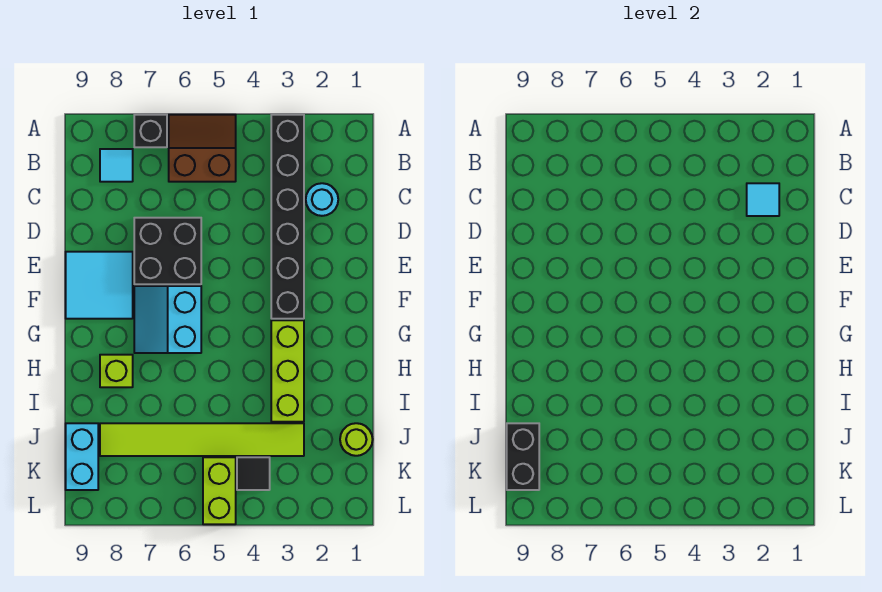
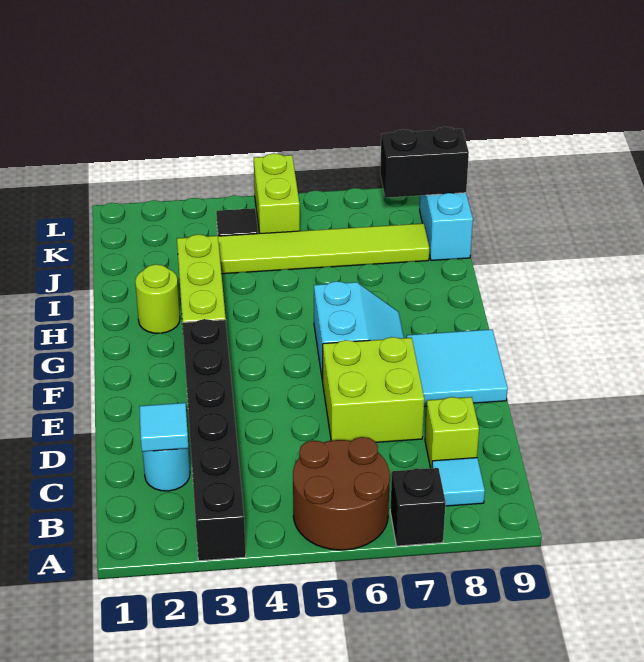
brown slope A5:B6 level 1 top B -> brown round brick A5:B6 level 1
black brick D6:E7 level 1 -> lime brick D6:E7 level 1
lime brick H8 level 1 -> lime brick C8 level 1
lime round brick J1 level 1 -> lime round brick H2 level 1
black brick J9:K9 level 2 -> black brick K8:K9 level 2

